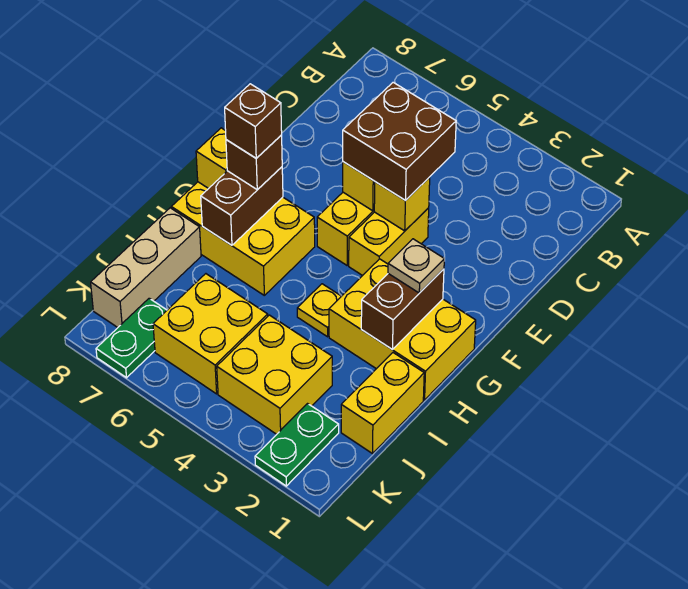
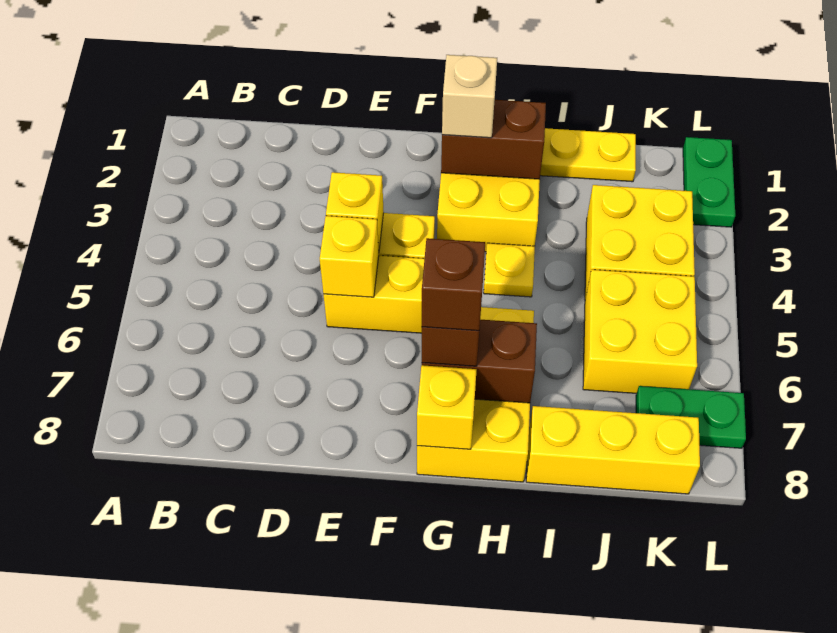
brown brick D4:E5 level 3 -> none
tan plate G2 level 3 -> tan brick G2 level 3
yellow brick I1:J1 level 1 -> yellow plate I1:J1 level 1
tan brick I8:K8 level 1 -> yellow brick I8:K8 level 1
green plate K2:L2 level 1 -> green plate L1:L2 level 1

